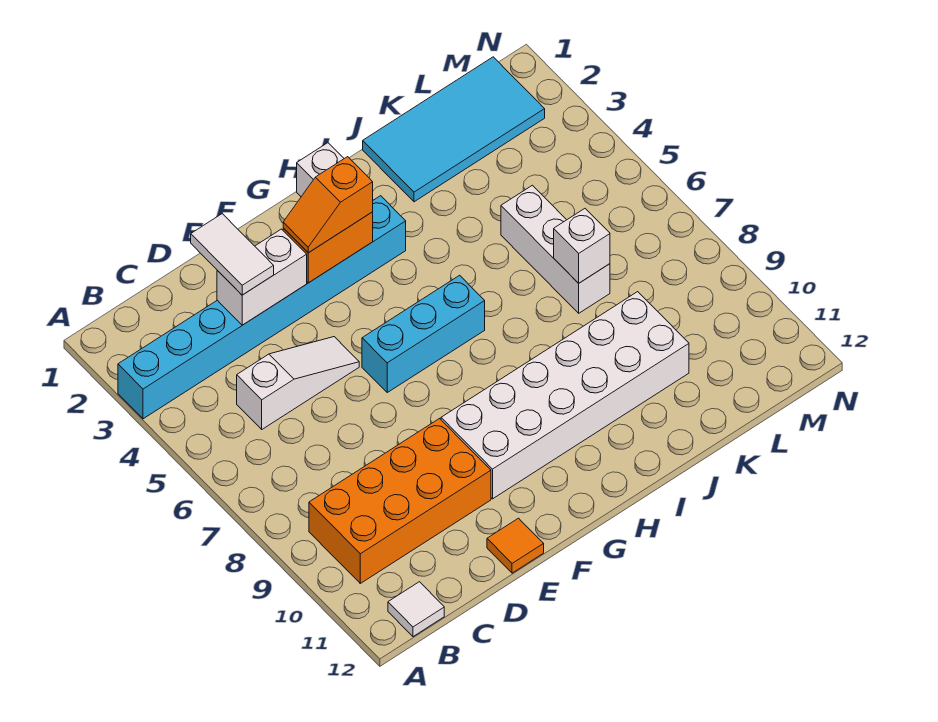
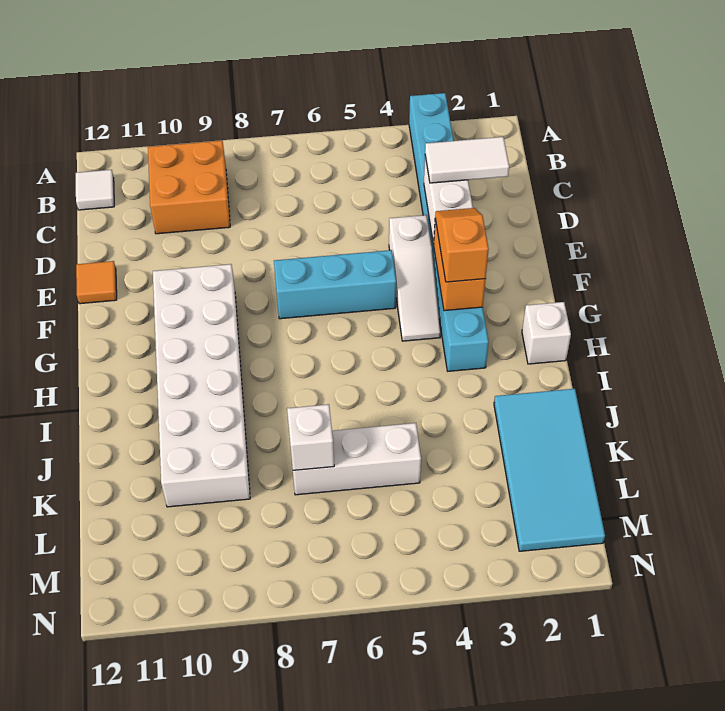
orange brick B9:E10 level 1 -> orange brick B9:C10 level 1
white slope C5:E5 level 1 top C -> white slope E4:G4 level 1 top E
cyan brick F6:H6 level 1 -> cyan brick F5:F7 level 1

